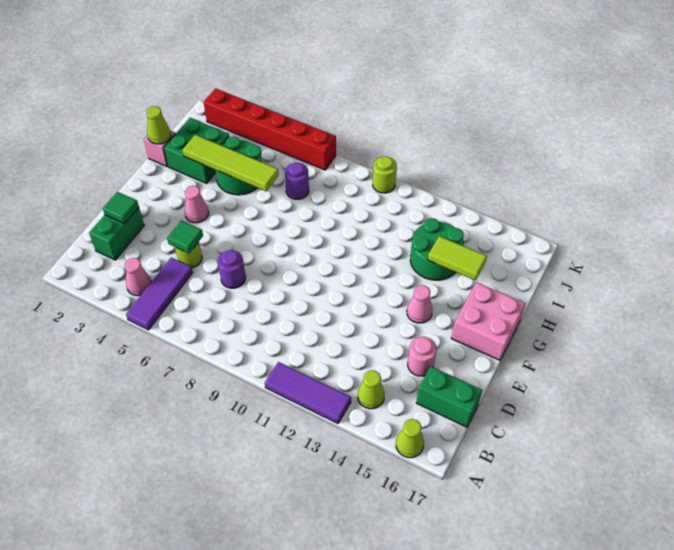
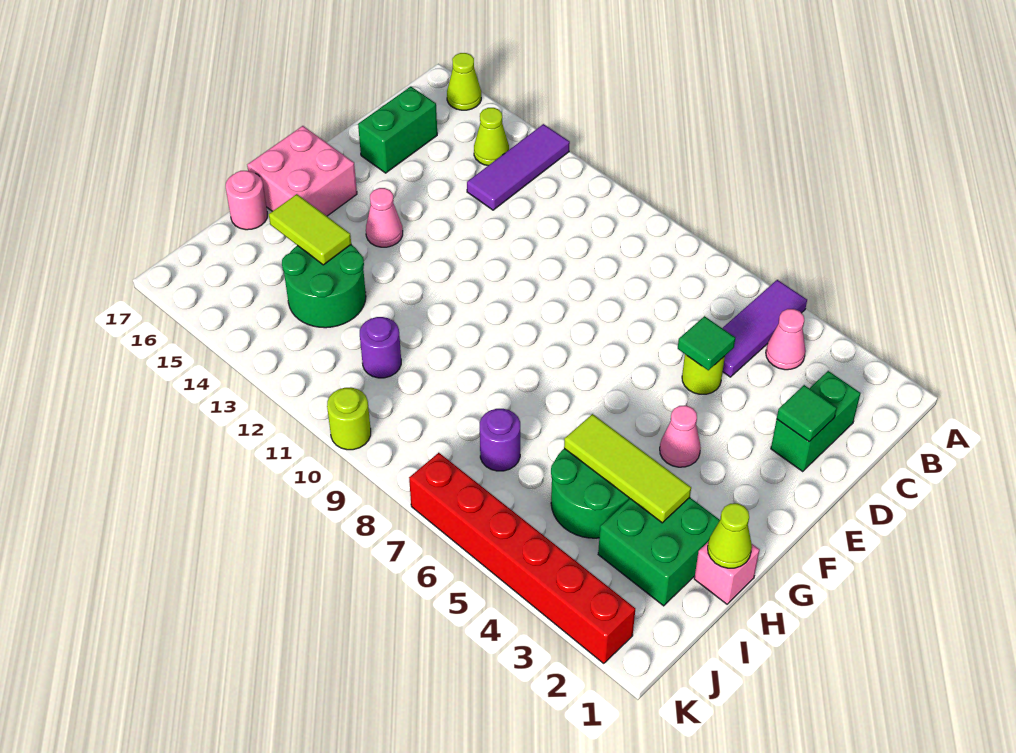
purple tile A11:A13 level 1 -> purple tile A13:C13 level 1
green brick C16:C17 level 1 -> green brick C16:D16 level 1
purple round brick D7 level 1 -> purple round brick I11 level 1
pink round brick D15 level 1 -> pink round brick H17 level 1
lime tile H3:H6 level 2 -> lime tile H3:H5 level 2

